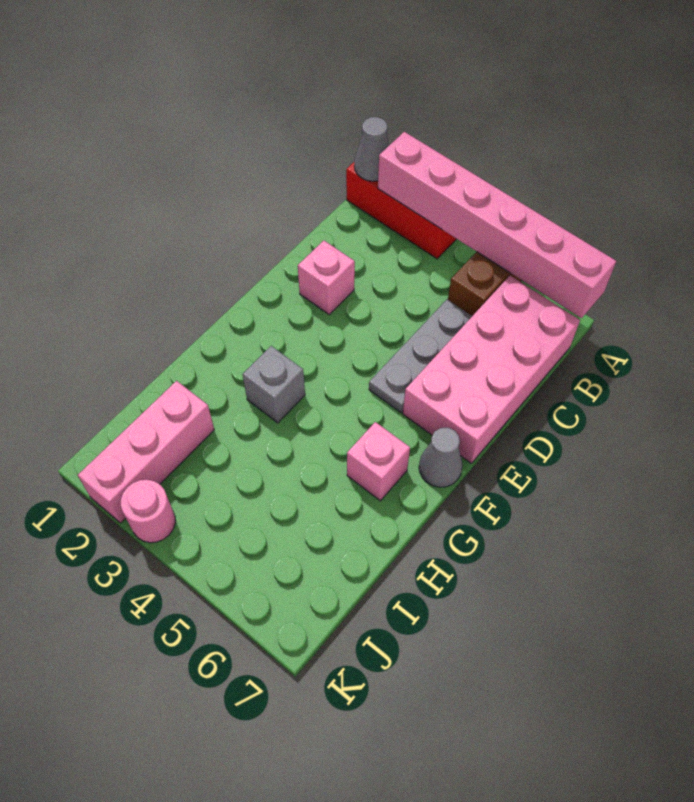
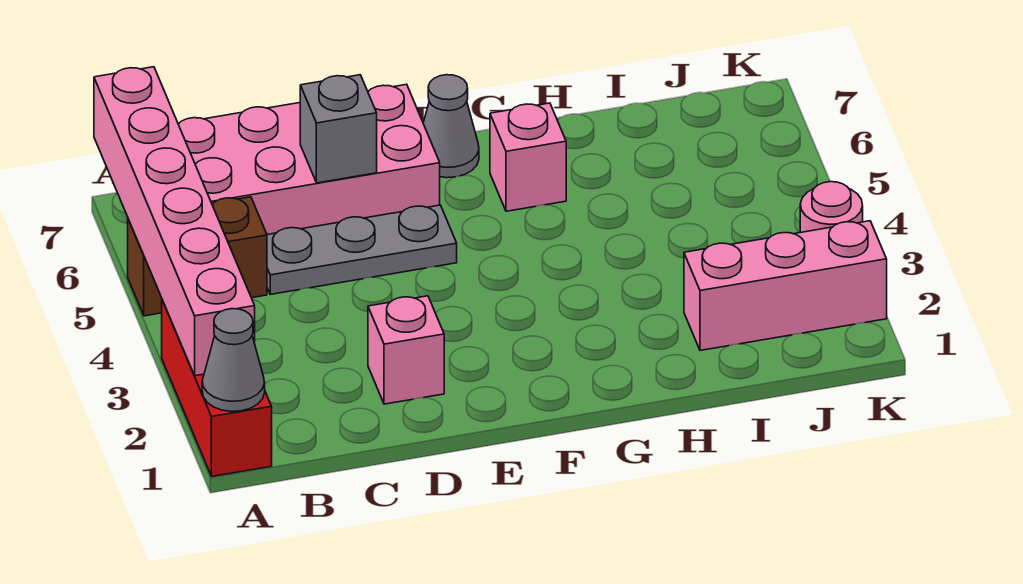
grey brick G3 level 1 -> grey brick D6 level 2

